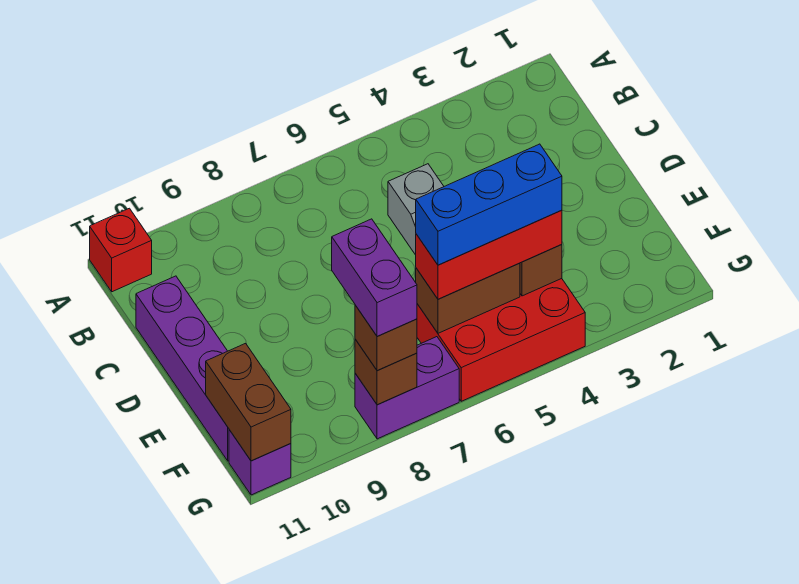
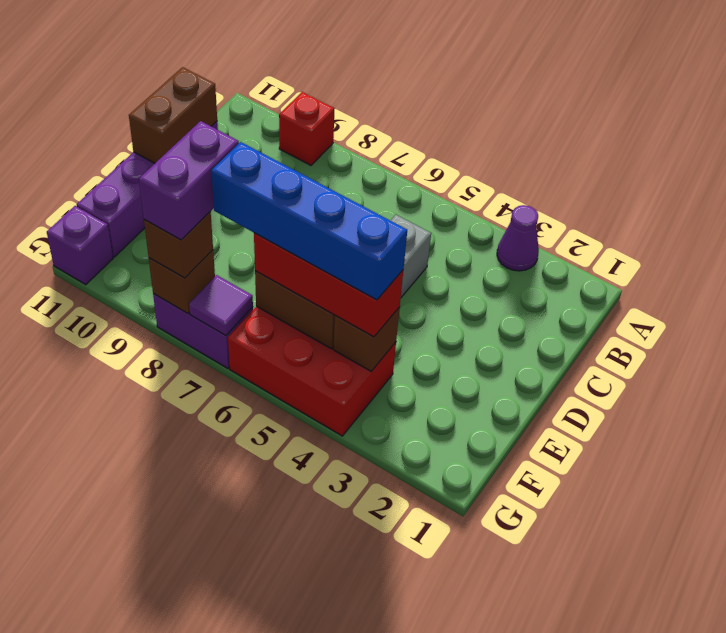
none -> purple cone A3 level 1
red brick A11 level 1 -> red brick A9 level 1
blue brick F4:F6 level 4 -> blue brick F4:F7 level 4
brown brick F11:G11 level 2 -> brown brick C11:D11 level 2
none -> purple tile G7 level 2

